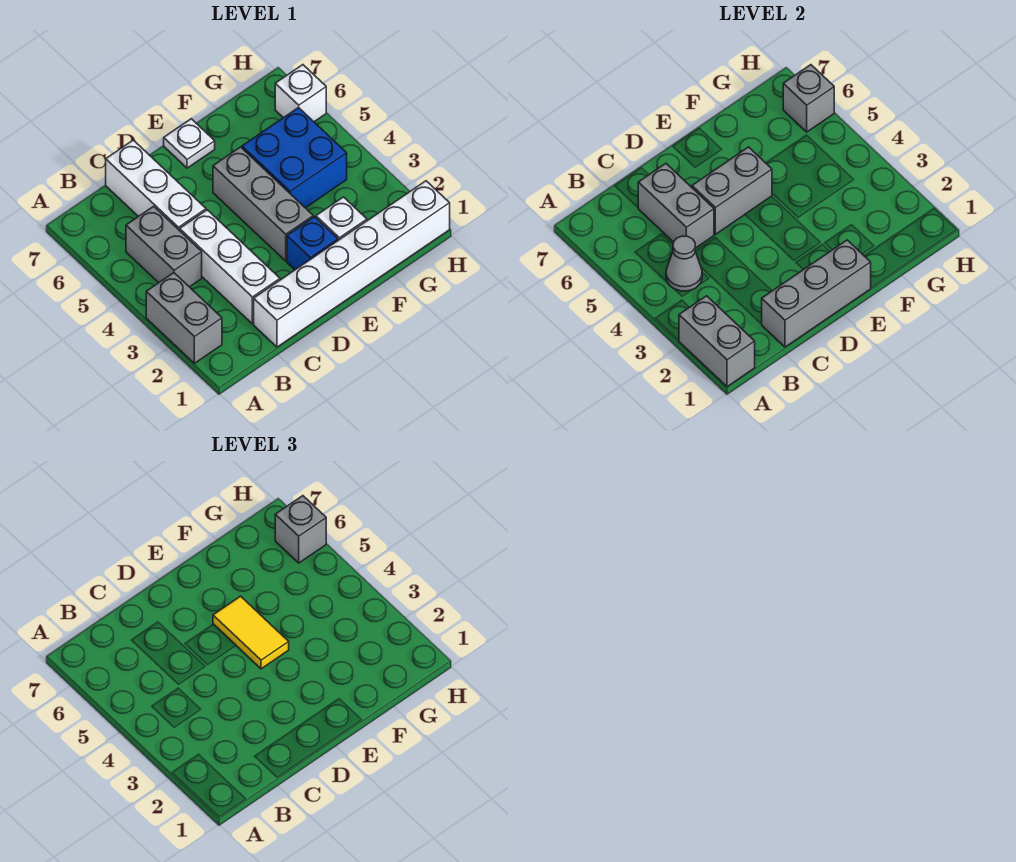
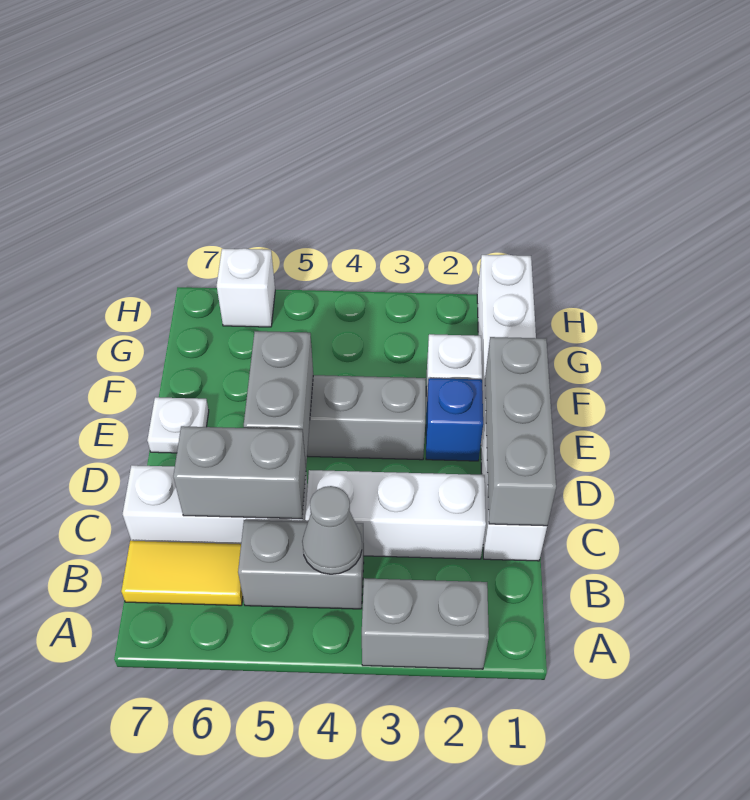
grey brick A1:A2 level 2 -> none
yellow tile E4:E5 level 3 -> yellow tile B6:B7 level 1
blue brick F4:G5 level 1 -> none
grey brick H6 level 2 -> none
grey brick H6 level 3 -> none

